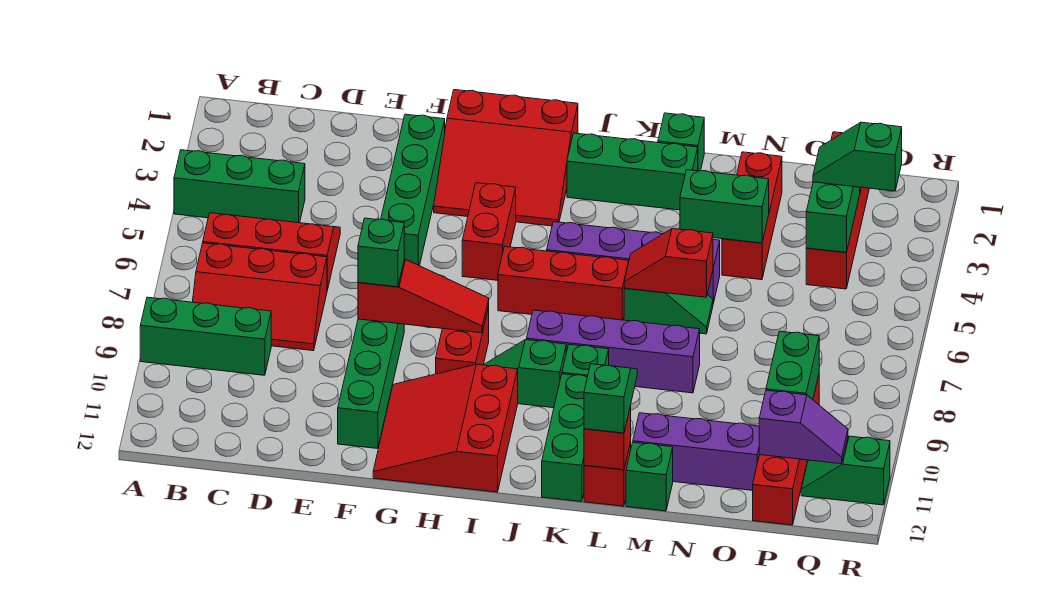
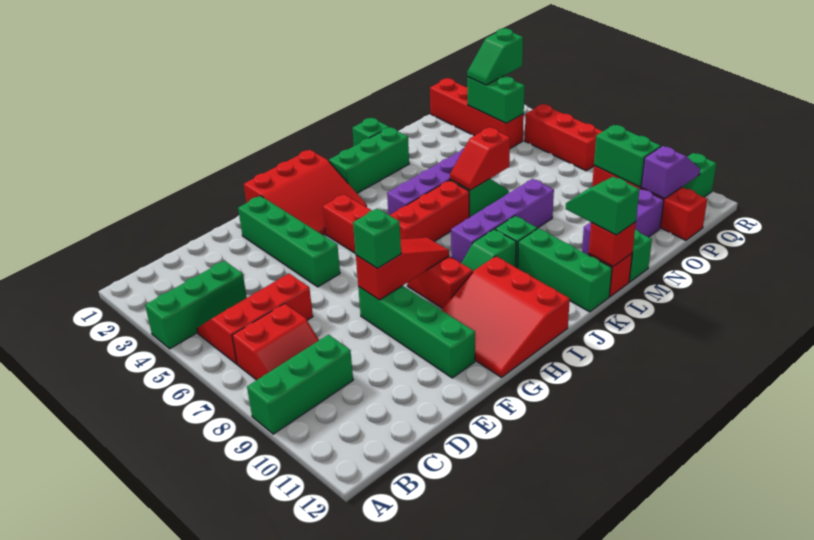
red slope B7:D8 level 1 top 7 -> red slope B7:C8 level 1 top 7
green brick M4:N4 level 2 -> none
red brick N2:N4 level 1 -> red brick Q5:Q7 level 1

